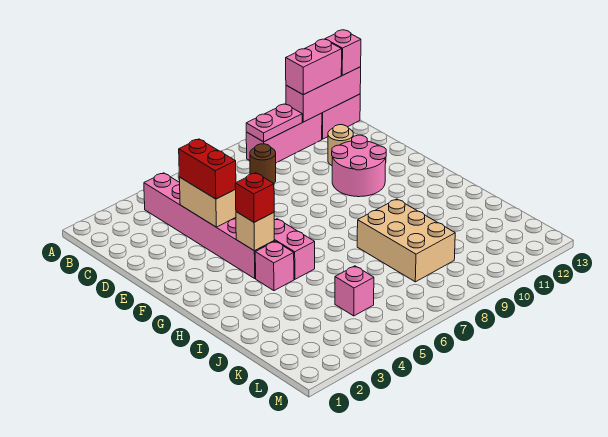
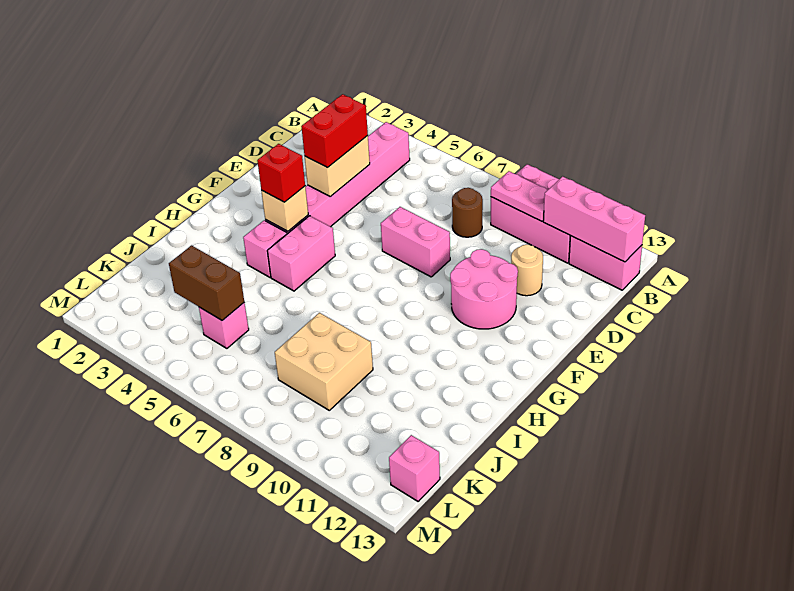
pink brick B9:B11 level 1 -> pink brick A9:B11 level 1
pink brick B11:B12 level 3 -> pink brick E7:E8 level 1
pink brick B13 level 3 -> pink brick L13 level 1
tan brick I8:K9 level 1 -> tan brick J8:K9 level 1
none -> brown brick K4:K5 level 2

